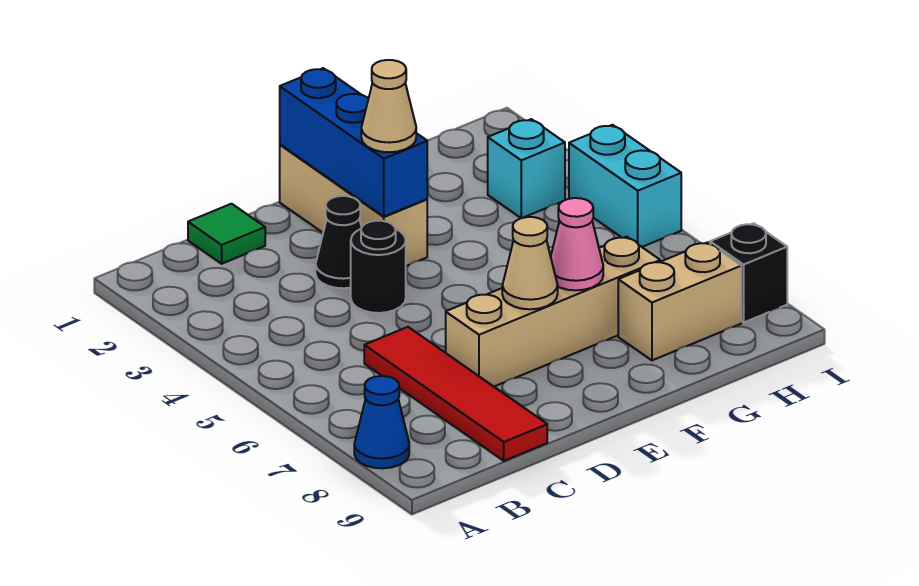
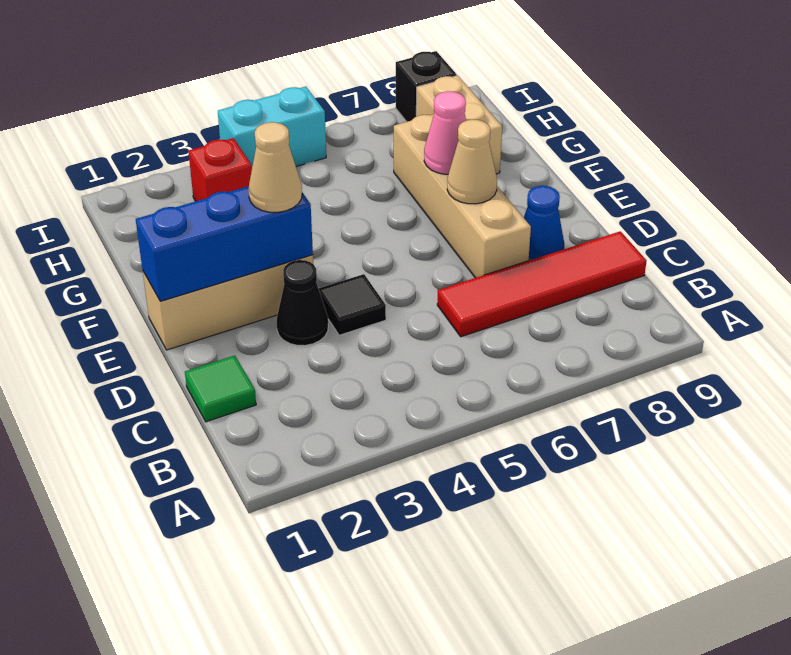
blue cone A8 level 1 -> blue cone D8 level 1
black round brick D4 level 1 -> black tile D4 level 1
cyan brick H3 level 1 -> red brick H3 level 1

